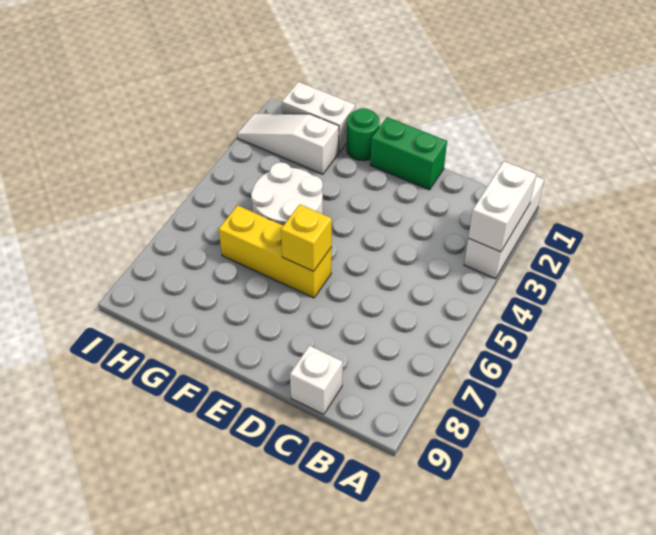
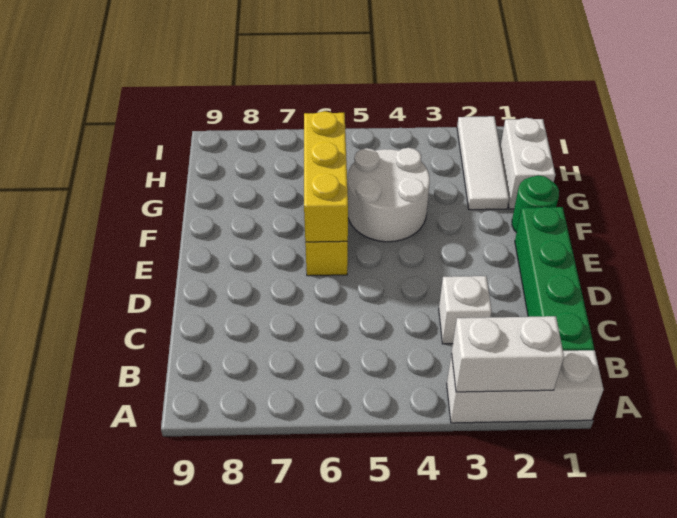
white brick C9 level 1 -> white brick C3 level 1
green brick D1:E1 level 1 -> green brick B1:E1 level 1
yellow brick E6 level 2 -> yellow brick E6:G6 level 2
white slope G2:I2 level 1 top G -> white tile G2:I2 level 1

